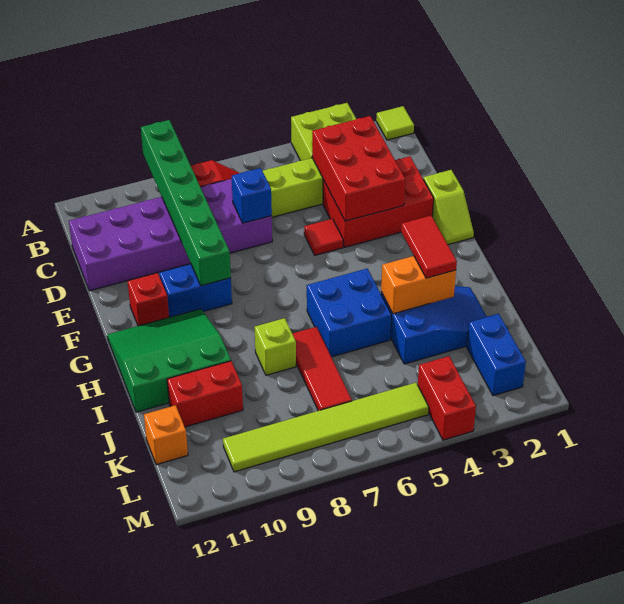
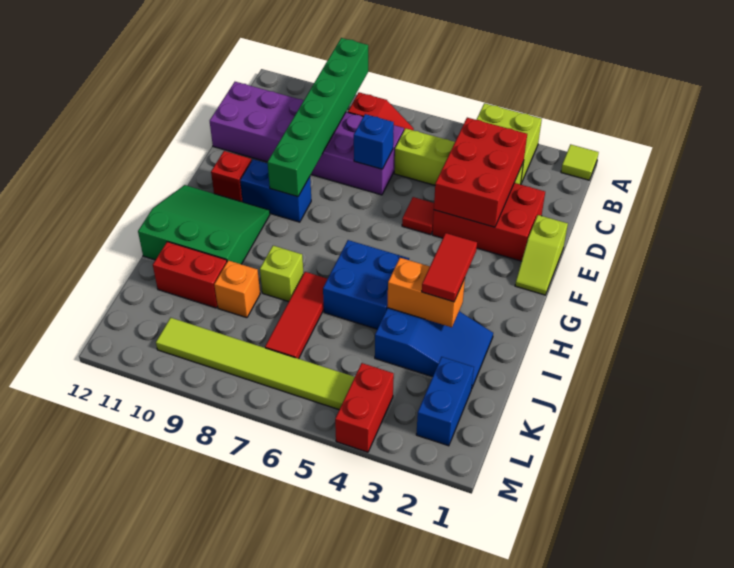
orange brick K12 level 1 -> orange brick J9 level 1

